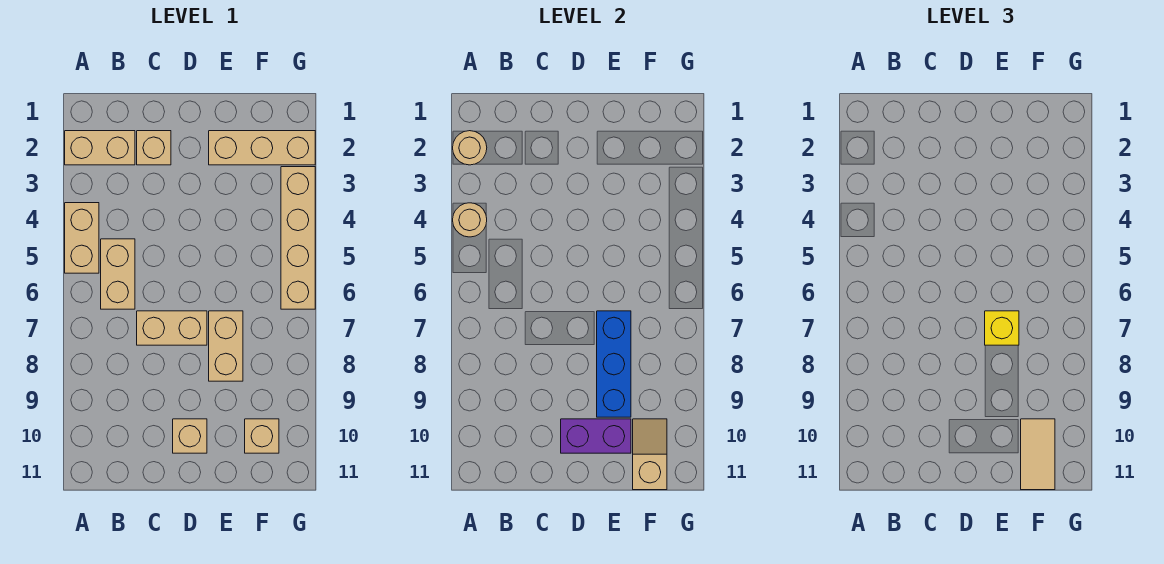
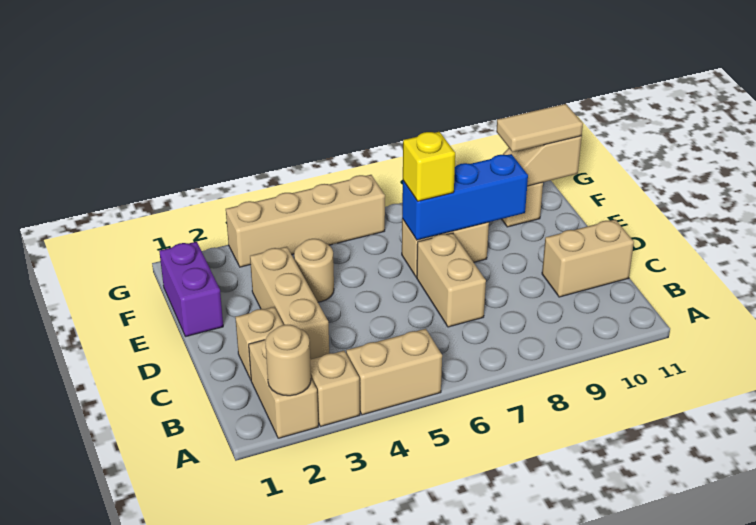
tan round brick A4 level 2 -> tan round brick E4 level 1
tan brick B5:B6 level 1 -> tan brick C10:C11 level 1
tan brick D10 level 1 -> tan brick A3 level 1
purple brick D10:E10 level 2 -> purple brick E1:F1 level 1
tan brick E2:G2 level 1 -> tan brick C3:E3 level 1

